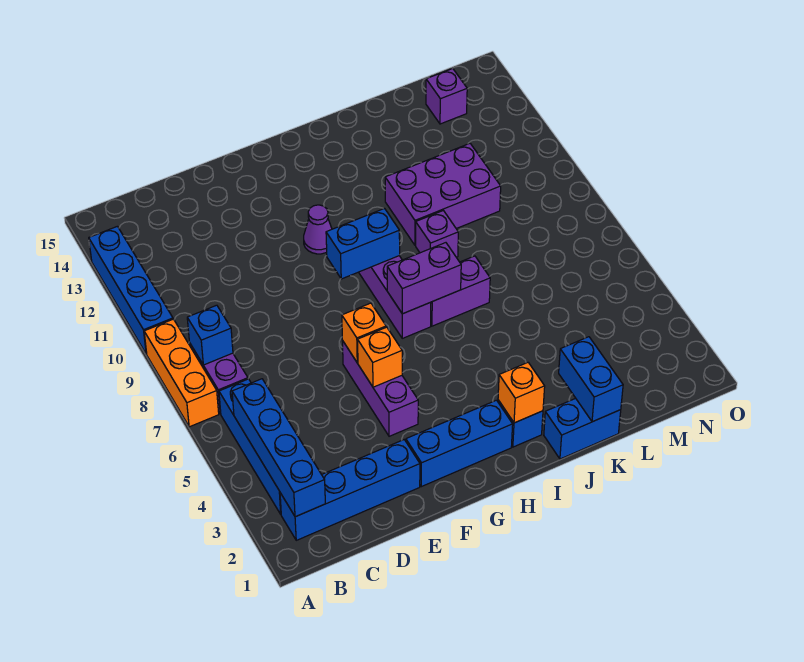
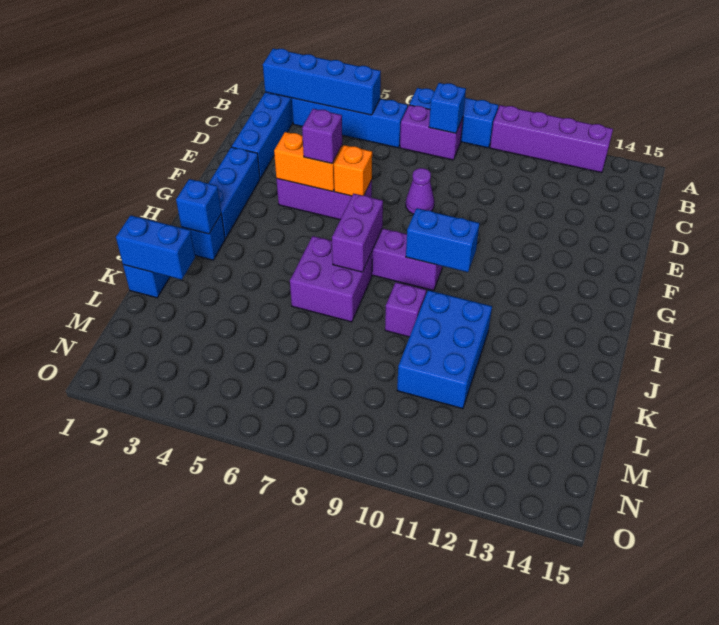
orange brick A7:A9 level 1 -> blue brick A7:A9 level 1
blue brick A10:A13 level 1 -> purple brick A10:A13 level 1
orange brick F5 level 2 -> orange brick F4:F5 level 2
blue brick G9:H9 level 2 -> blue brick H9:H10 level 2
purple cone G11 level 1 -> purple cone E8 level 1
orange brick I2 level 2 -> blue brick I2 level 2
purple brick I7:J7 level 1 -> purple brick I6:J7 level 1
purple brick J10:L11 level 1 -> blue brick J10:L11 level 1
purple brick M14 level 1 -> purple brick F5 level 3

